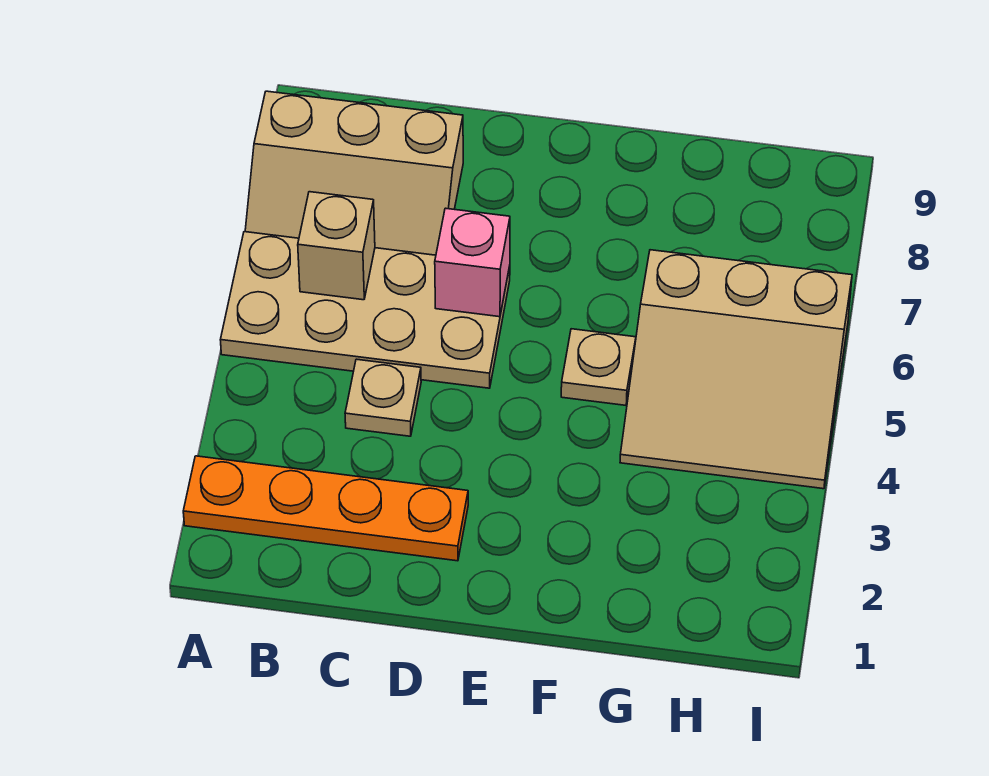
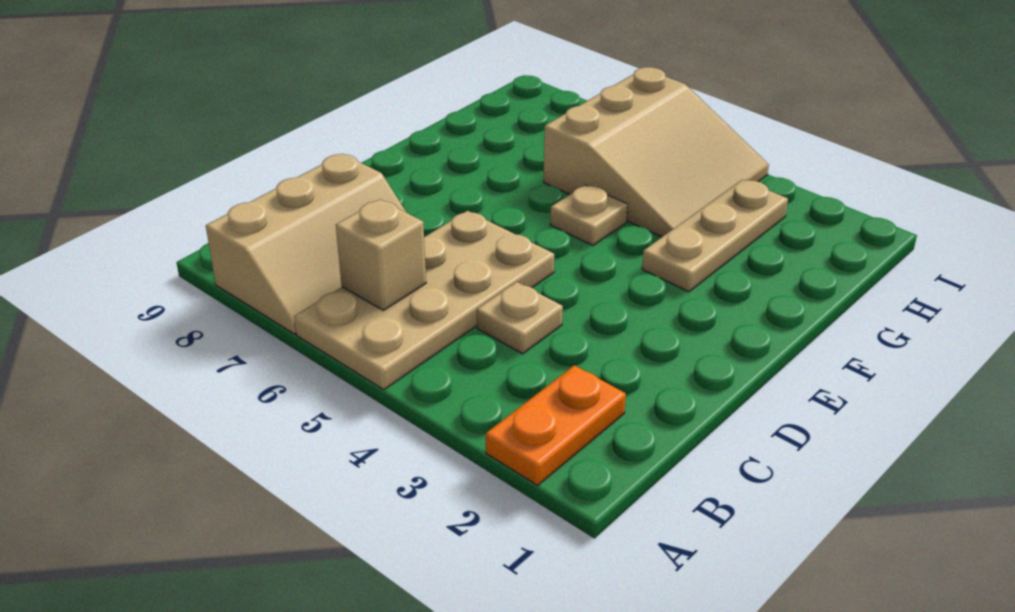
orange plate A2:D2 level 1 -> orange plate A2:B2 level 1
pink brick D6 level 2 -> none
none -> tan plate F3:H3 level 1

